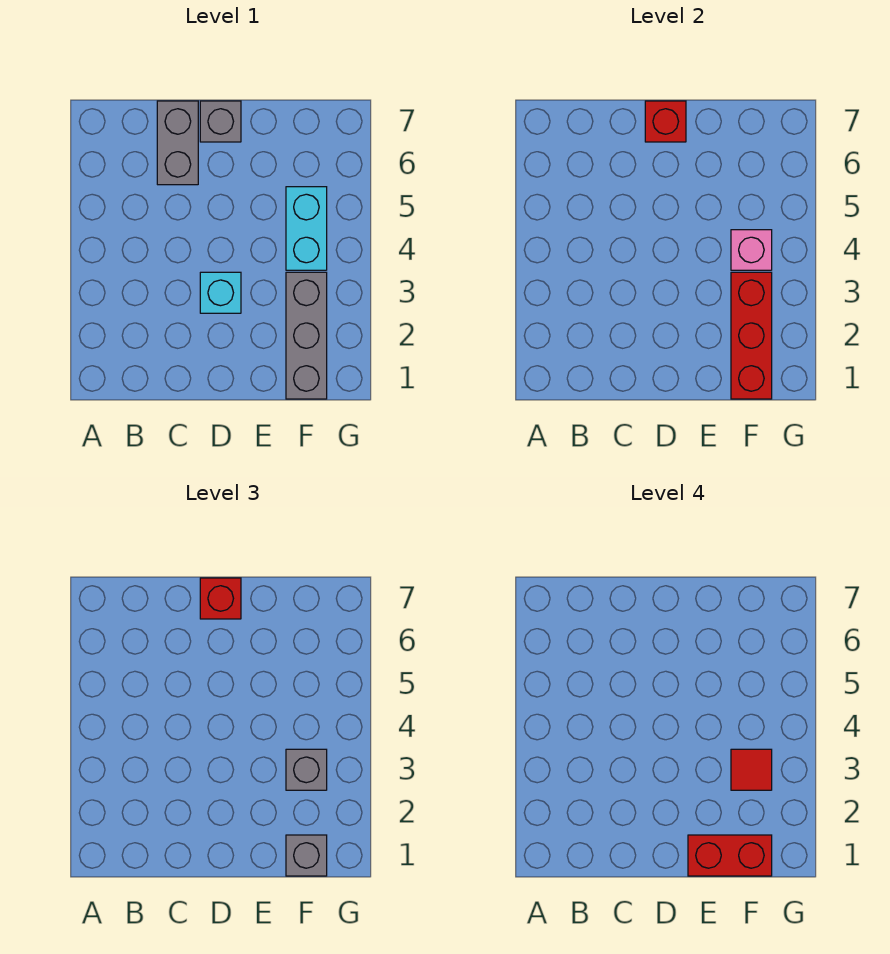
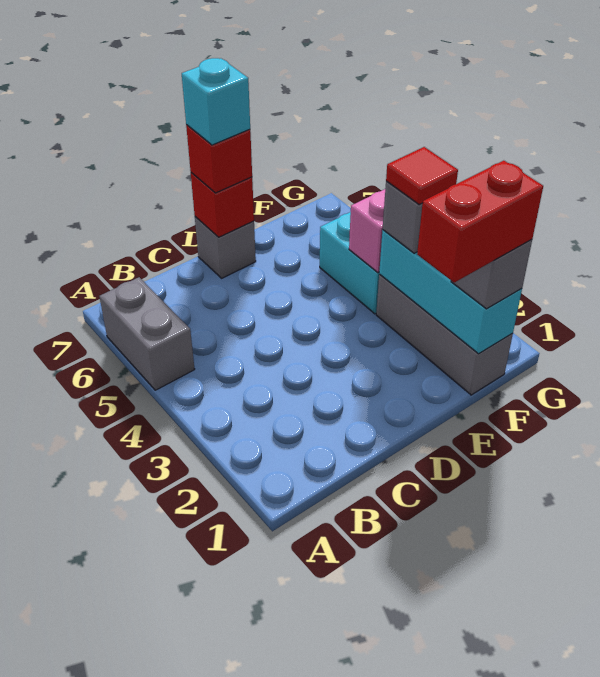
grey brick C6:C7 level 1 -> grey brick A5:A6 level 1
cyan brick D3 level 1 -> cyan brick D7 level 4
red brick F1:F3 level 2 -> cyan brick F1:F3 level 2

